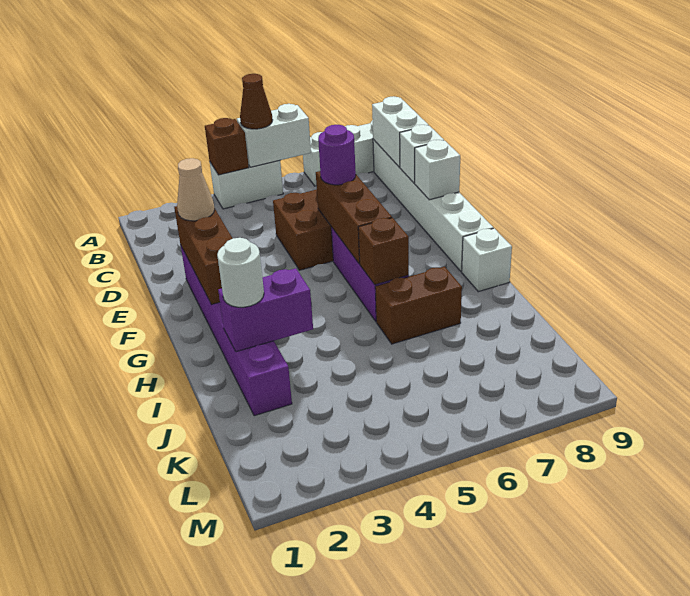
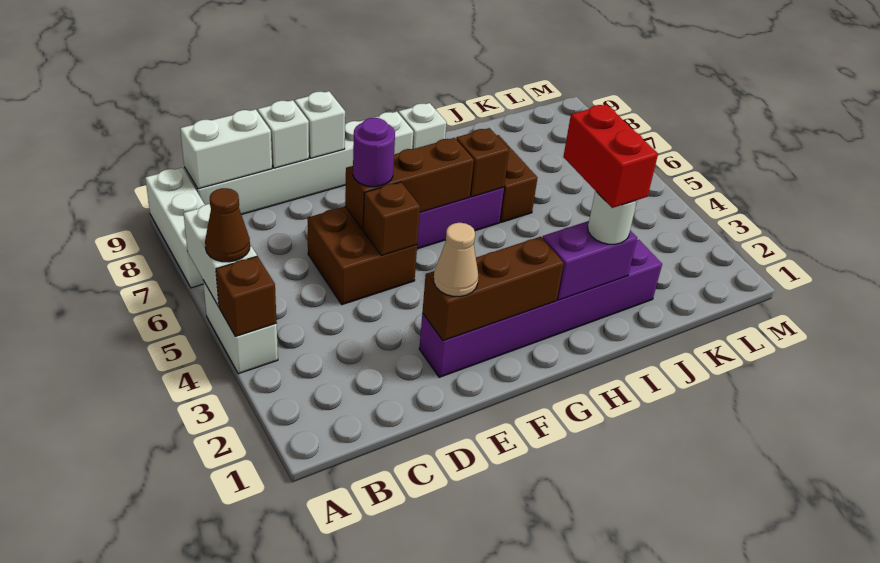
none -> brown brick E5 level 2
purple brick I2:I3 level 2 -> purple brick H2:I2 level 2
none -> red brick I2:I3 level 4

